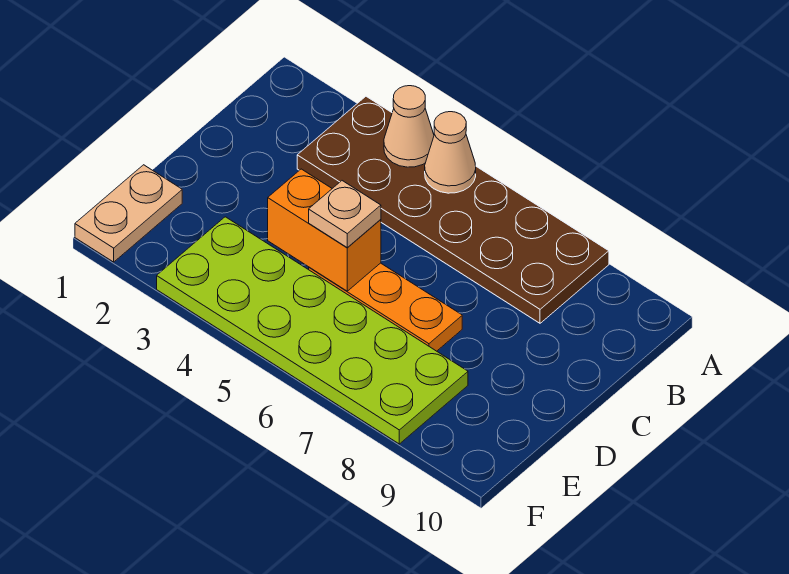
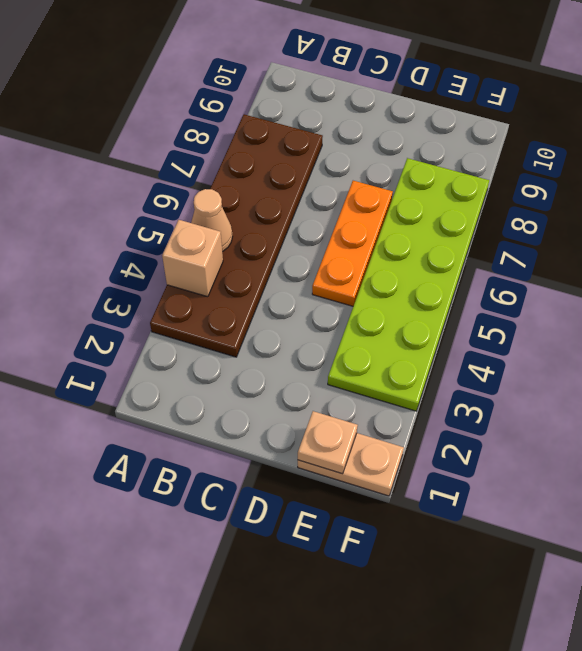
tan cone A4 level 2 -> tan brick A4 level 2
orange brick D4:D5 level 2 -> none
tan plate D5 level 3 -> tan plate E1 level 2

